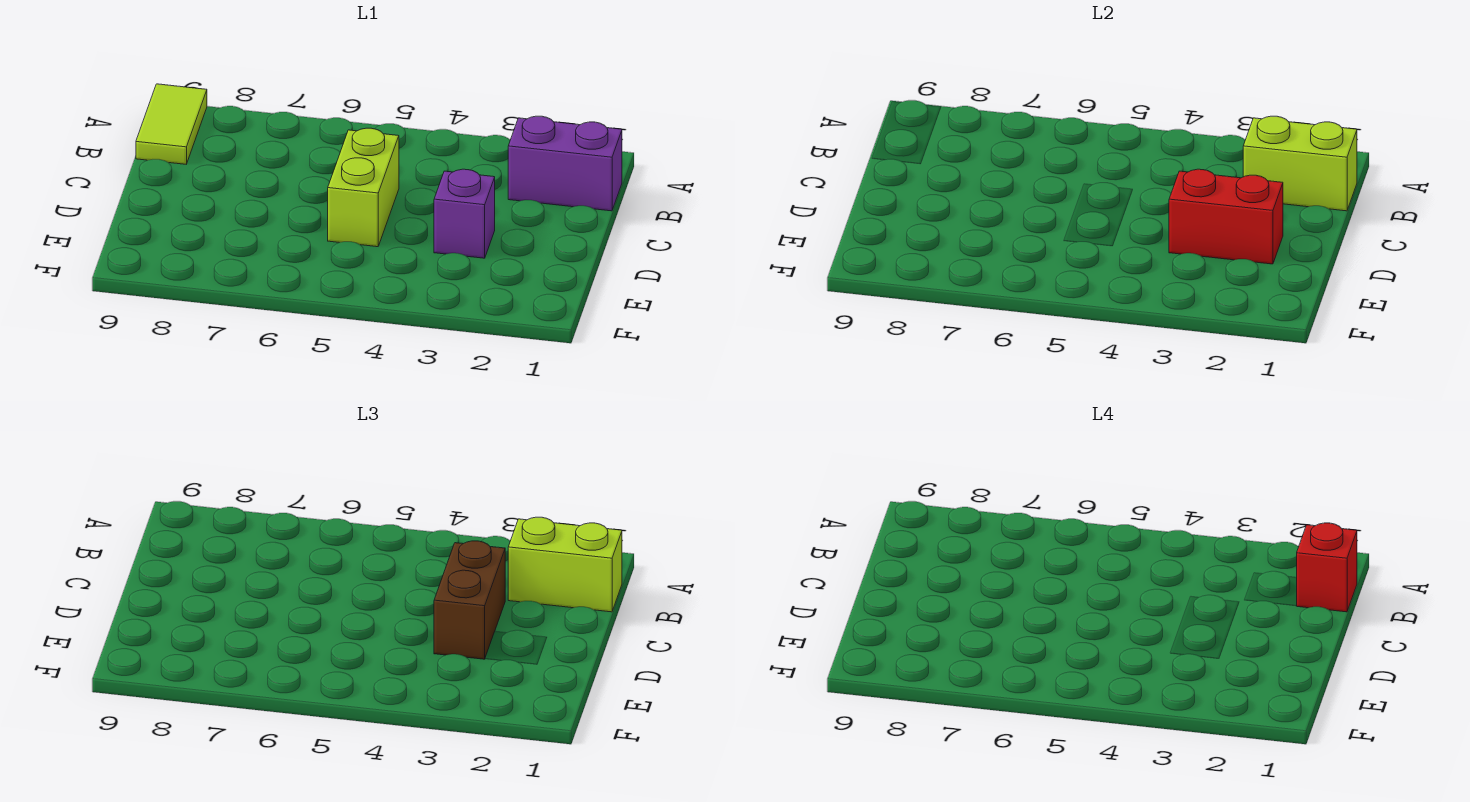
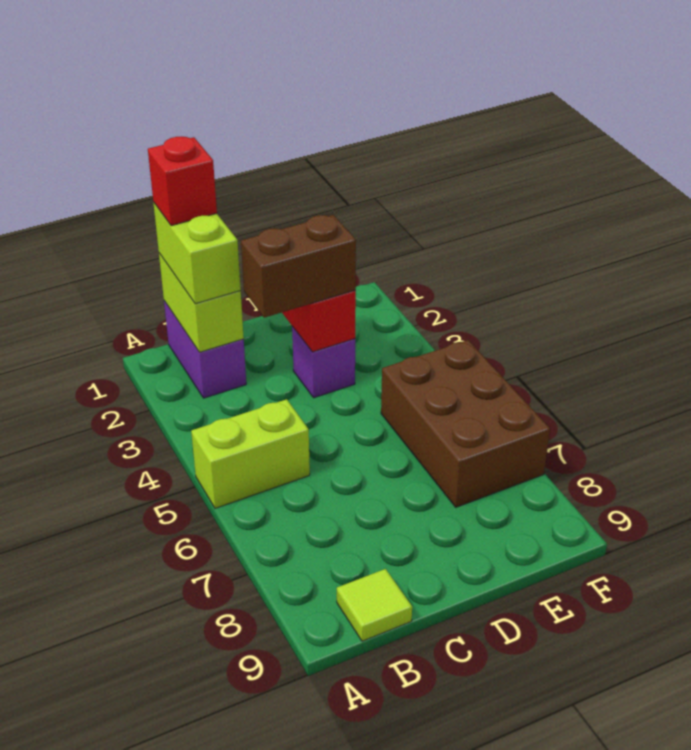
lime tile A9:B9 level 1 -> lime tile B9 level 1
lime brick C5:D5 level 1 -> lime brick A5:B5 level 1
none -> brown brick E5:F7 level 1

